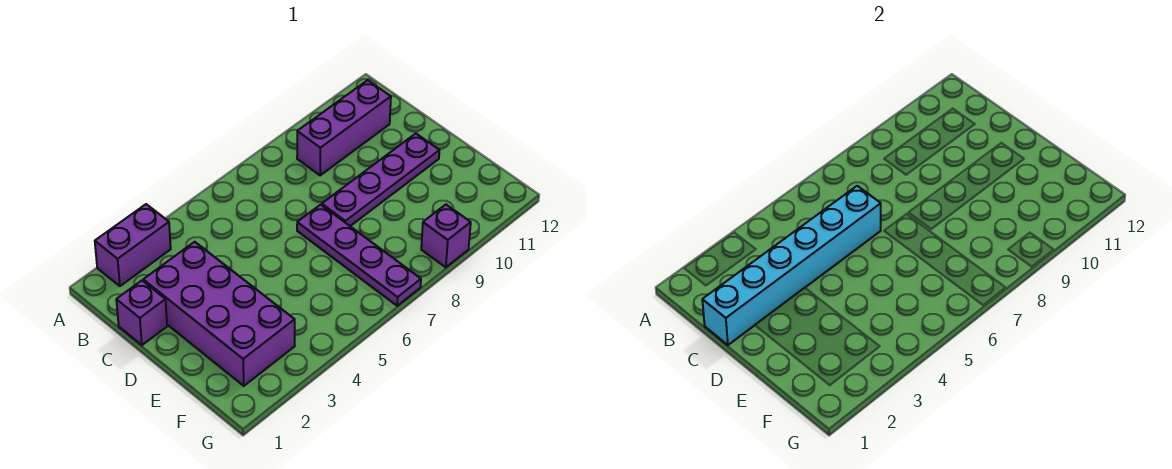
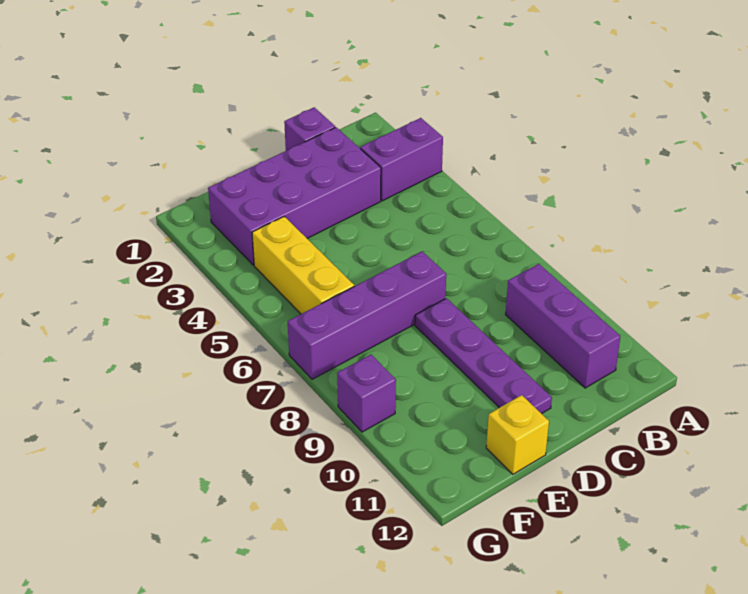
purple brick A2:A3 level 1 -> purple brick A3:B3 level 1
cyan brick C1:C6 level 2 -> none
purple plate D7:G7 level 1 -> purple brick D7:G7 level 1
none -> yellow brick E12 level 1
none -> yellow brick F4:F6 level 1

